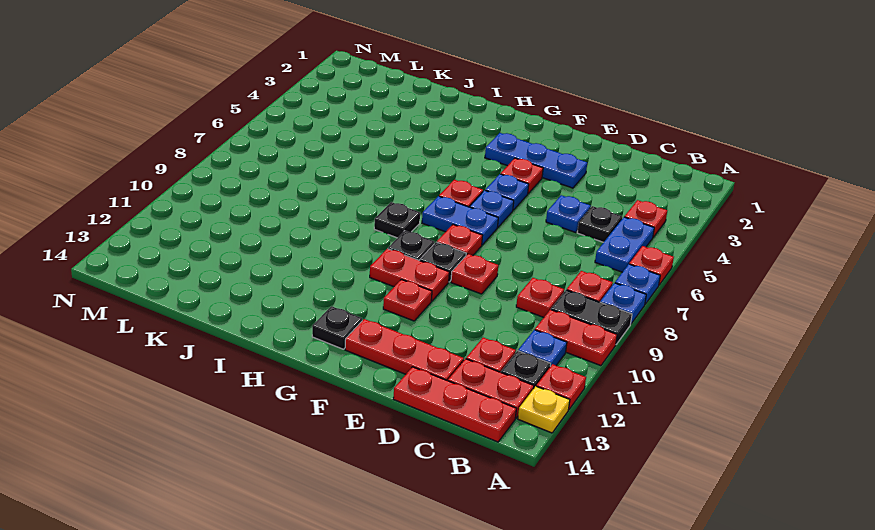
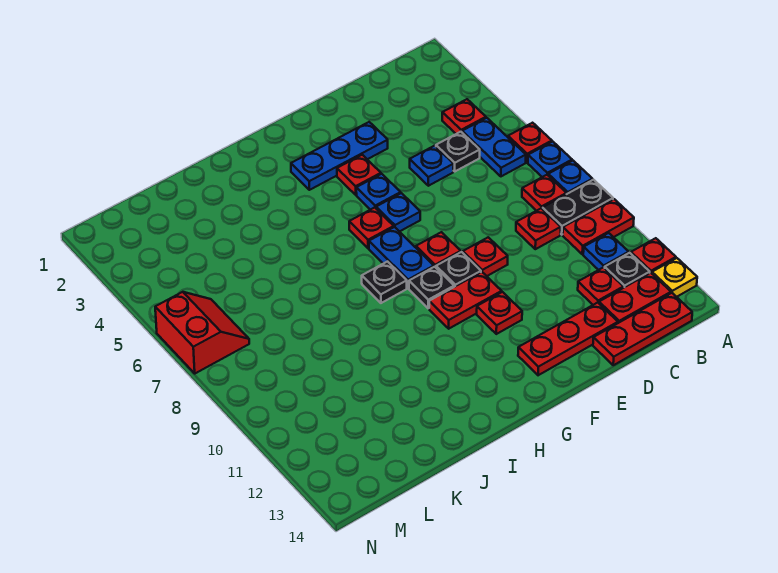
blue plate F7:G7 level 1 -> blue plate G7:G8 level 1
black plate G13 level 1 -> none
none -> red slope M6:N7 level 1 top N

